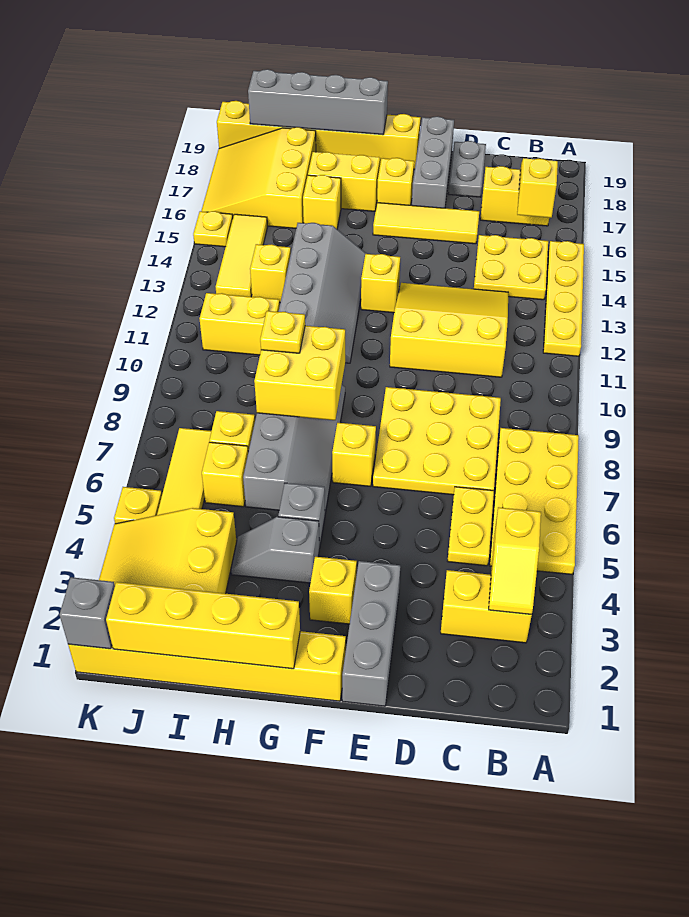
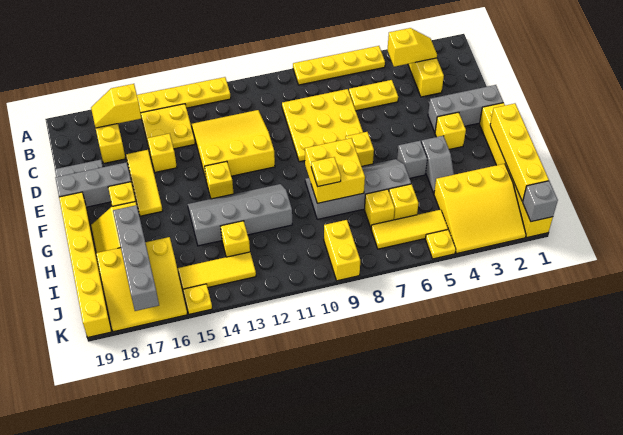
yellow plate A5:B8 level 1 -> yellow plate A5:A8 level 1
yellow slope C11:E13 level 1 top 11 -> yellow slope C11:E13 level 1 top E
grey brick G19:J19 level 2 -> grey brick H17:K17 level 2
yellow brick H16 level 1 -> yellow brick D15 level 1
yellow brick I11:J11 level 1 -> yellow brick J9:K9 level 1

